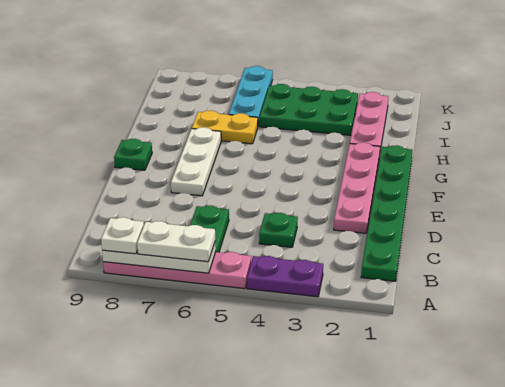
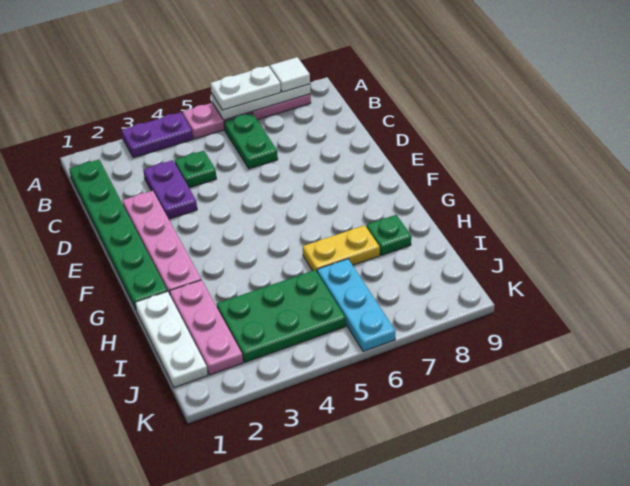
white plate A8 level 3 -> white tile A8 level 3
none -> purple plate C3:D3 level 1
white plate E7:G7 level 1 -> white plate H1:J1 level 1
green plate F9 level 1 -> green plate H8 level 1

